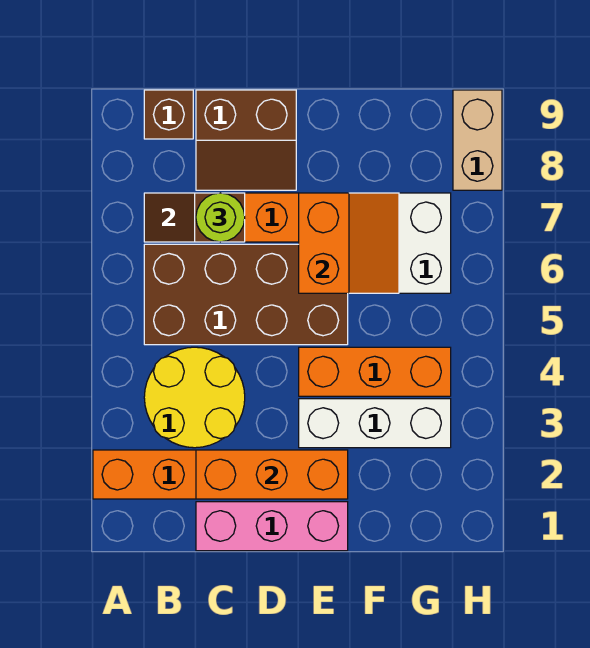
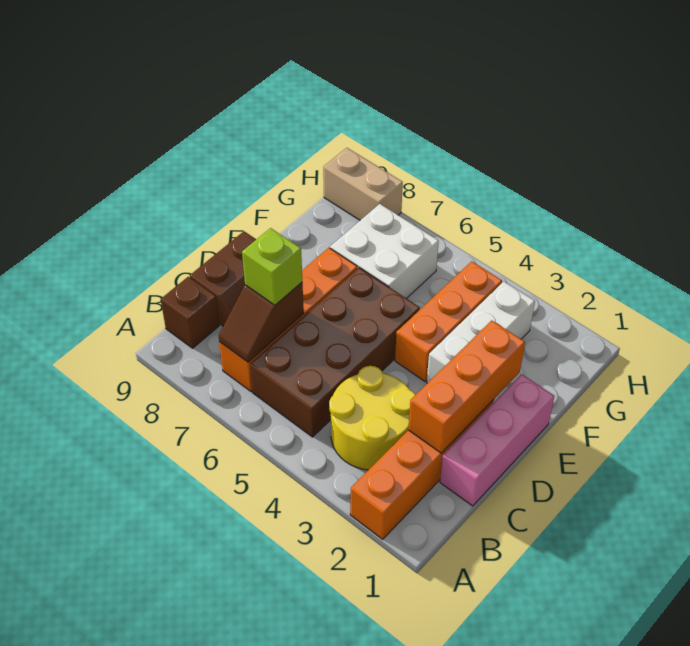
lime round brick C7 level 3 -> lime brick C7 level 3
orange slope E6:F7 level 2 top E -> none

